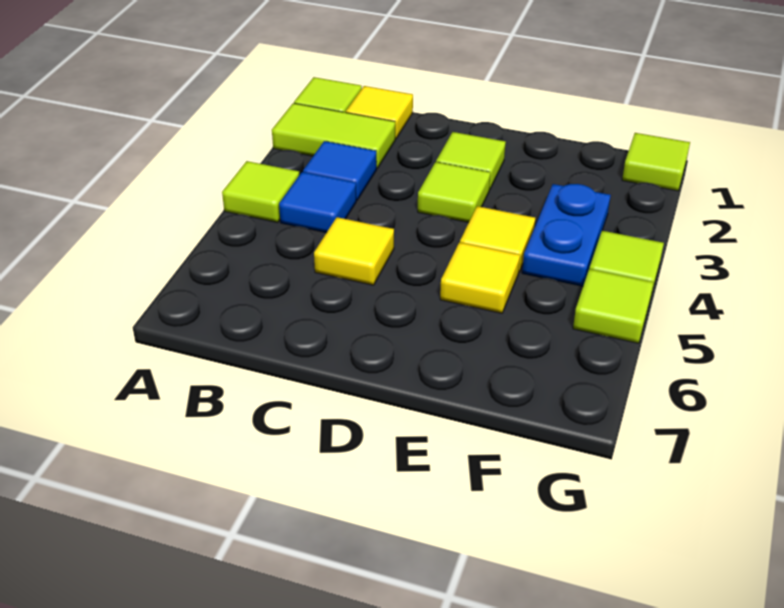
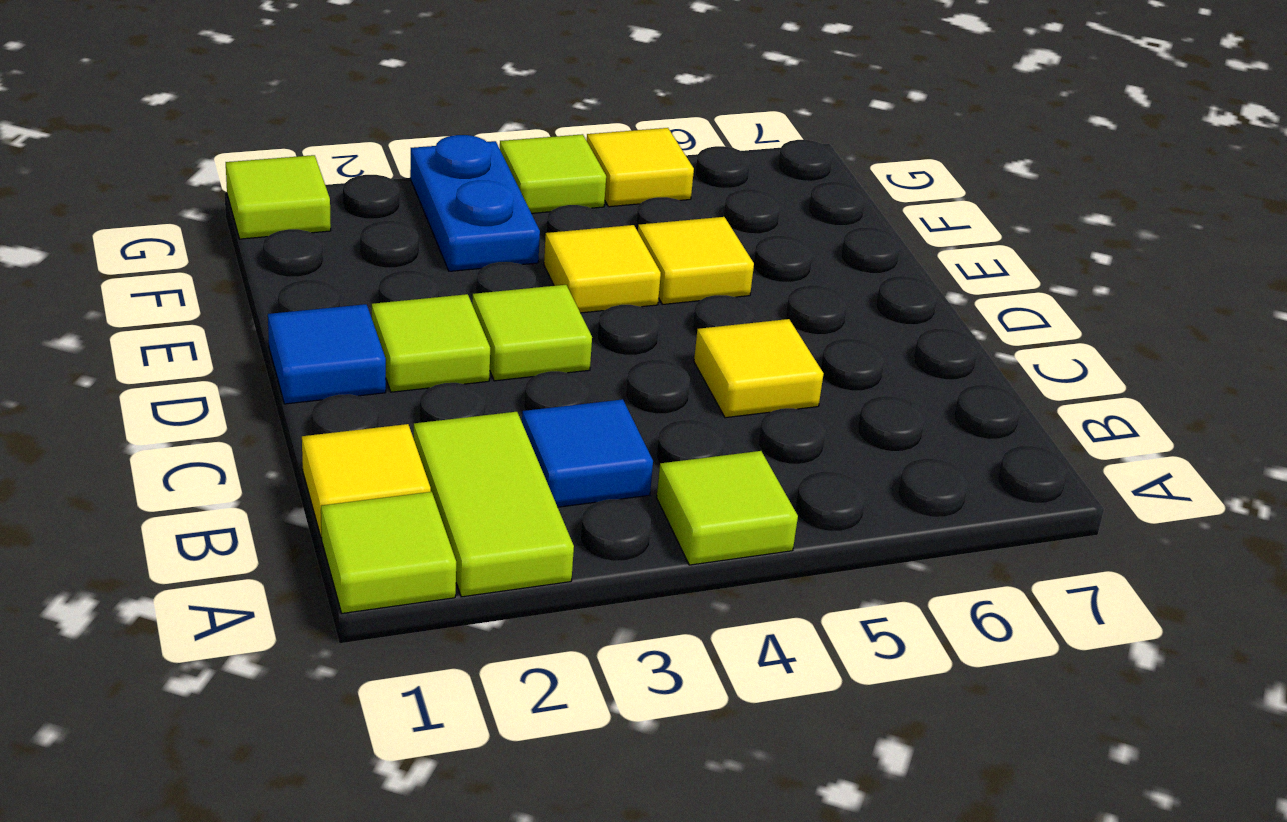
blue tile B4 level 1 -> blue tile D1 level 1
blue plate F3:F4 level 1 -> blue plate F3:G3 level 1
lime tile G5 level 1 -> yellow tile G5 level 1

